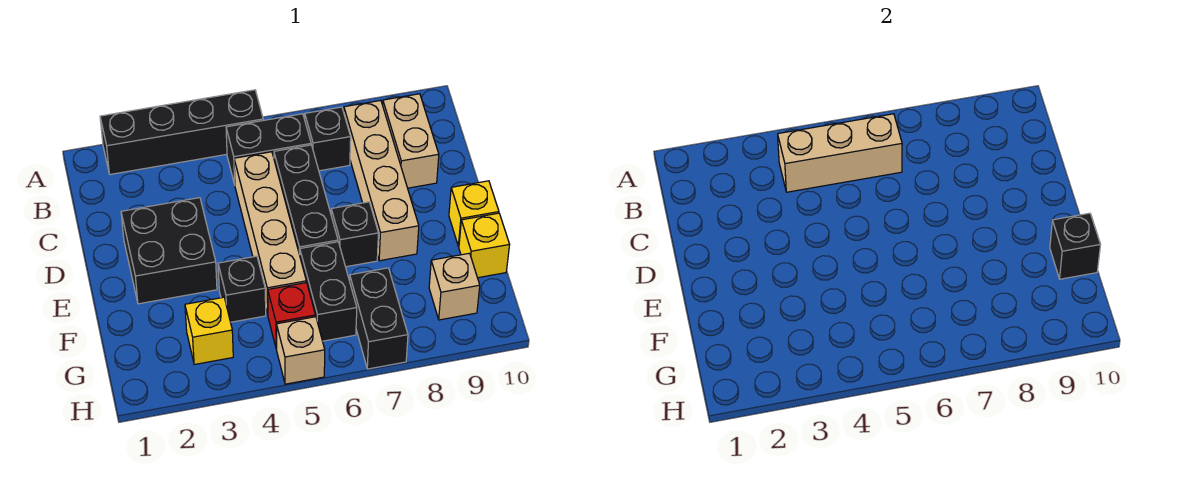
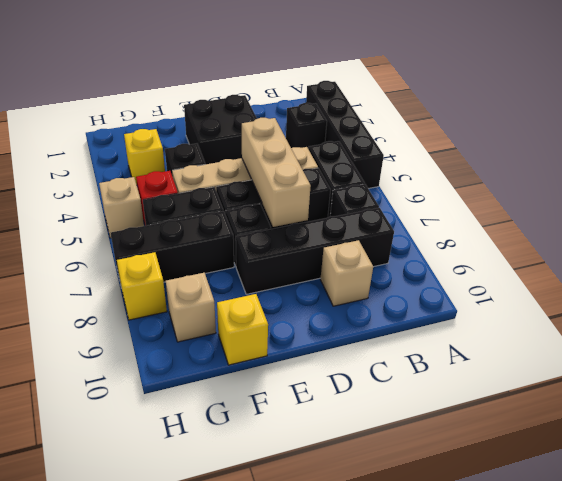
tan brick B4:B6 level 2 -> tan brick D5:D7 level 2
tan brick B8:E8 level 1 -> black brick B8:E8 level 1
tan brick B9:C9 level 1 -> tan brick C9 level 1
yellow brick E10 level 1 -> yellow brick H8 level 1
black brick F10 level 2 -> black brick B3 level 1
black brick G7:H7 level 1 -> black brick F7:H7 level 1

